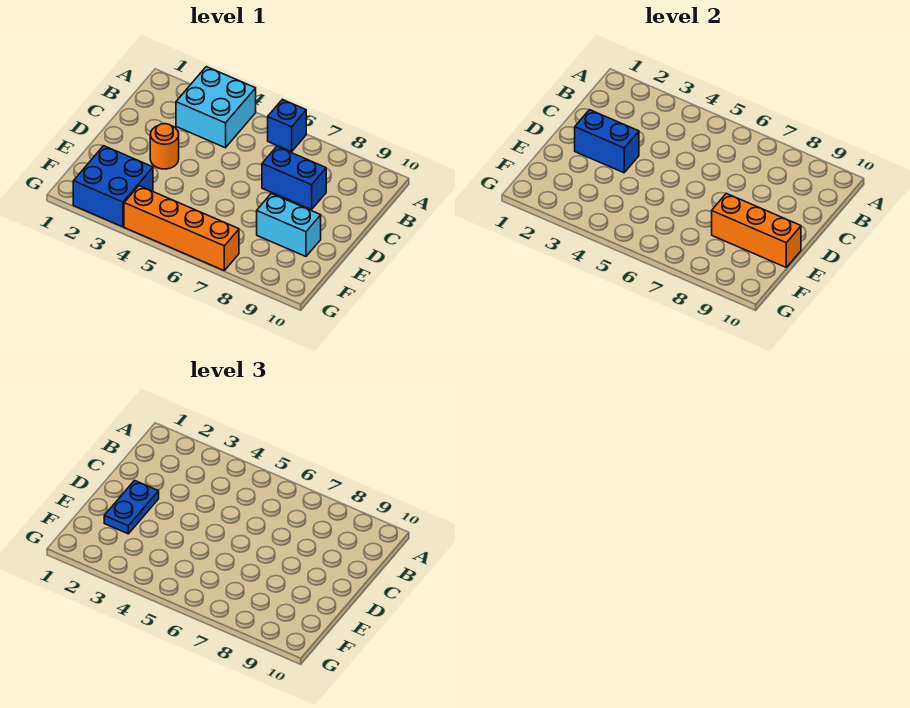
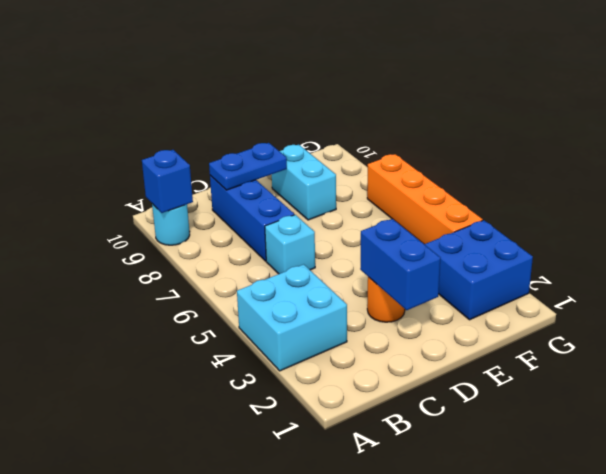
blue brick A6 level 1 -> blue brick A9 level 2
none -> cyan round brick A9 level 1
none -> cyan brick C6 level 1
blue brick C7:C8 level 1 -> blue brick C7:C9 level 1
blue plate D2:E2 level 3 -> blue plate C9:D9 level 2
orange brick E8:E10 level 2 -> none

